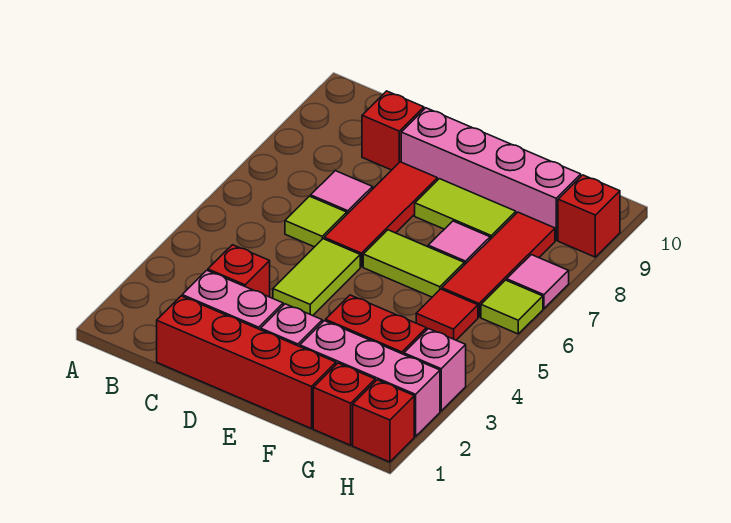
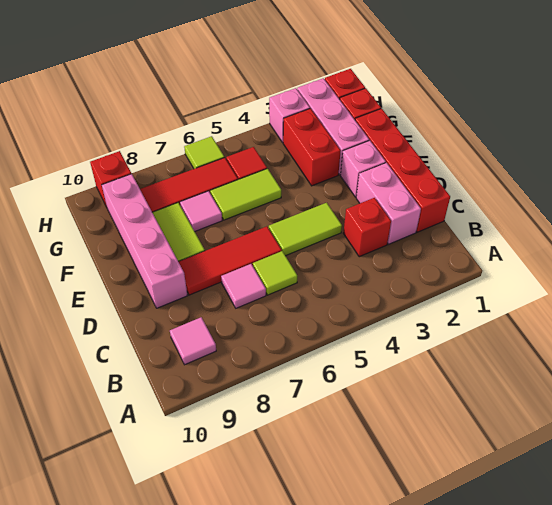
red brick C9 level 1 -> none
lime tile E6:F6 level 1 -> lime tile F5:F6 level 1
pink tile H7 level 1 -> pink tile B9 level 1

